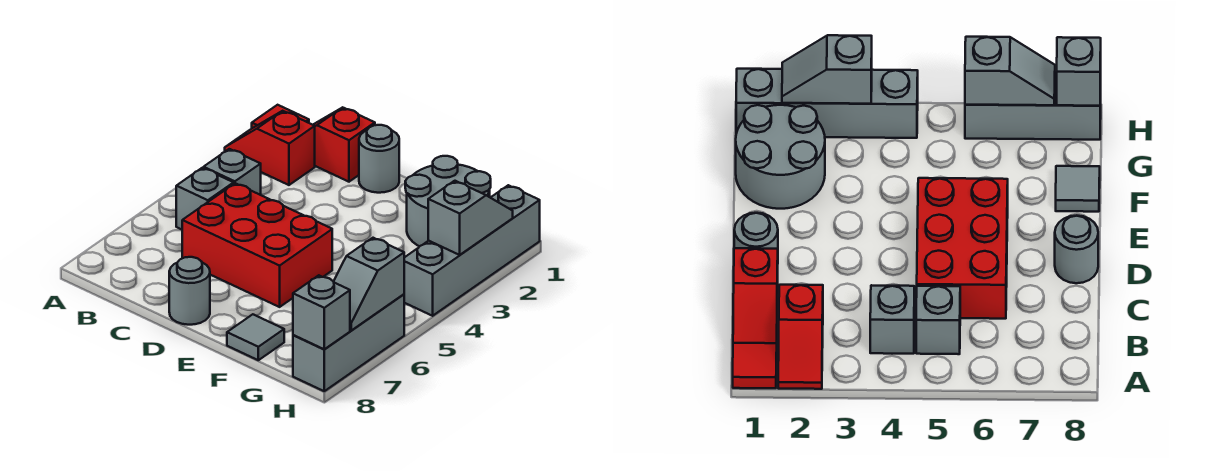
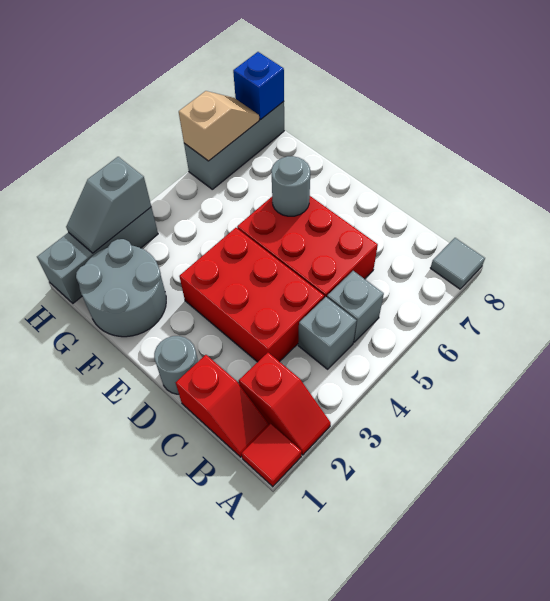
none -> red brick C3:E4 level 1
grey round brick D8 level 1 -> grey round brick E6 level 2
grey tile F8 level 1 -> grey tile A8 level 1
grey brick H1:H4 level 1 -> grey brick H1:H3 level 1
grey slope H6:H7 level 2 top 6 -> tan slope H6:H7 level 2 top 6
grey brick H8 level 2 -> blue brick H8 level 2

